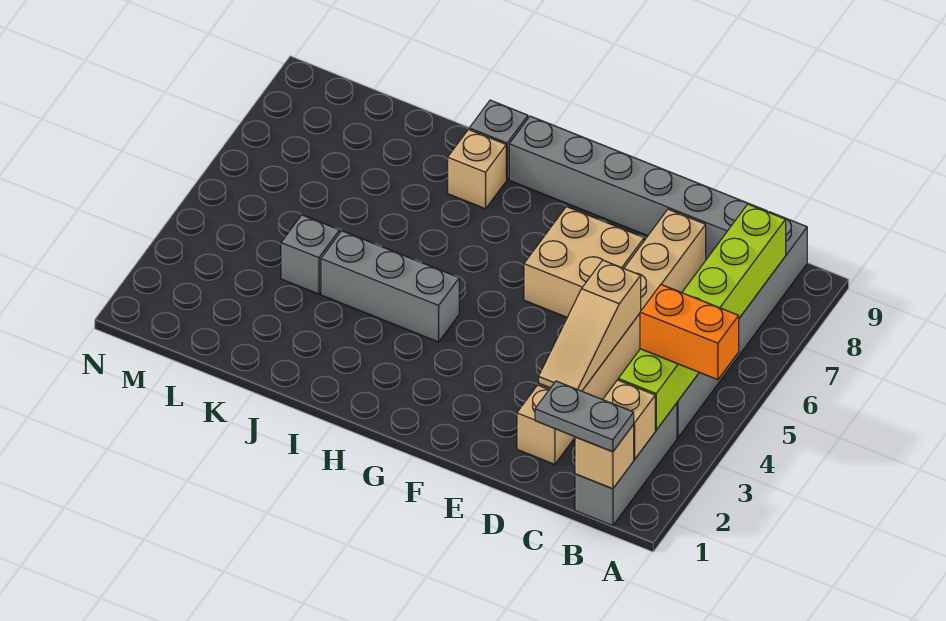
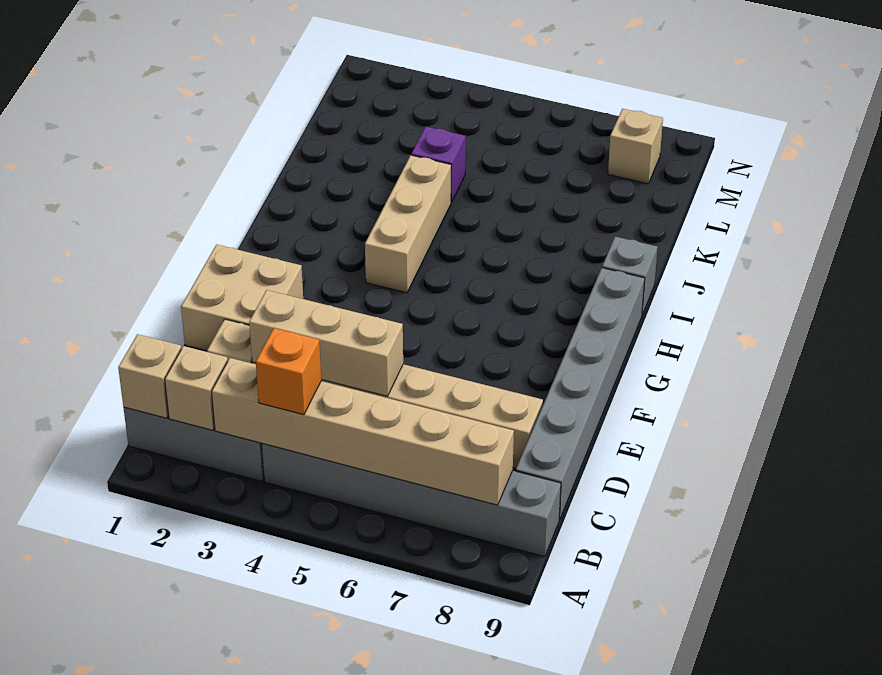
orange brick A4:B4 level 3 -> orange brick B4 level 3
grey plate B1:C1 level 3 -> none
lime brick B3:B8 level 2 -> tan brick B3:B8 level 2
tan slope D3:D5 level 2 top 5 -> tan brick D3:D5 level 2
tan brick E6:F7 level 1 -> tan brick E1:F2 level 1
grey brick H4:J4 level 1 -> tan brick H4:J4 level 1
tan brick I8 level 1 -> tan brick M8 level 1
grey brick K4 level 1 -> purple brick K4 level 1

